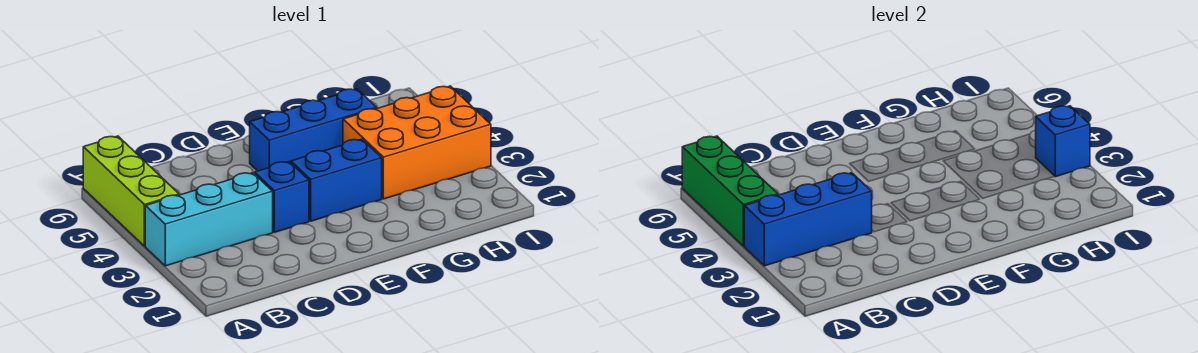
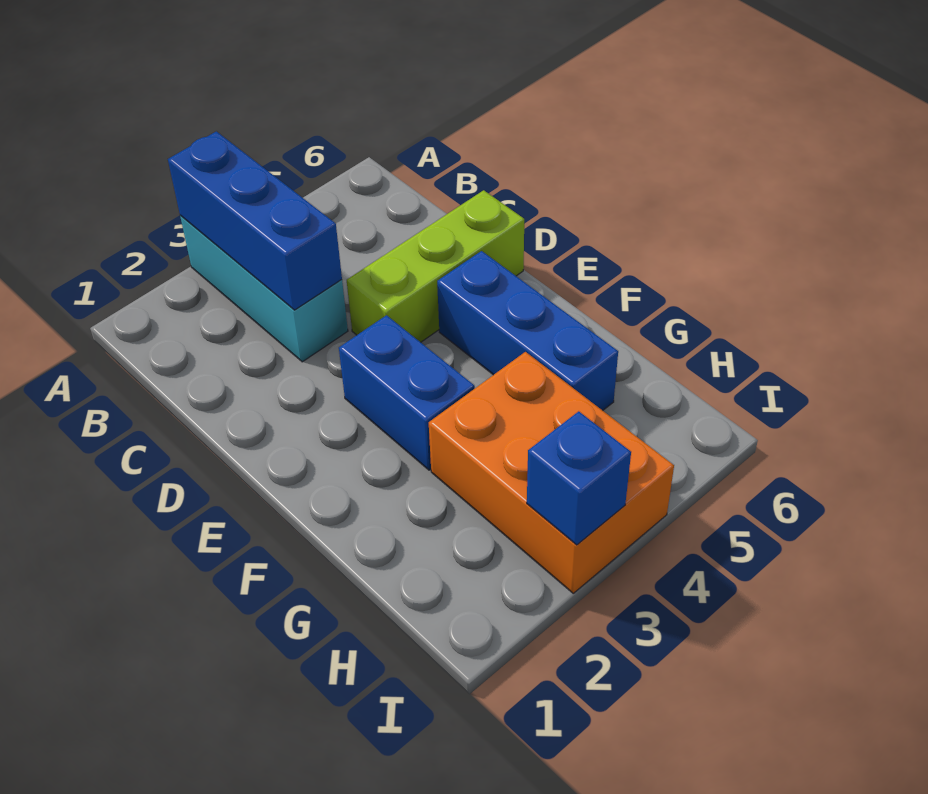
lime brick A4:A6 level 1 -> lime brick D4:D6 level 1
green brick A4:A6 level 2 -> none
blue brick D3 level 1 -> none

